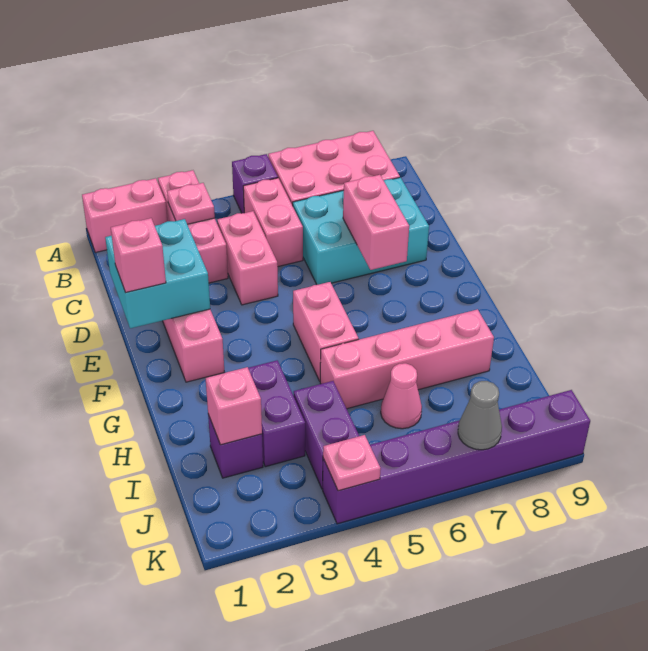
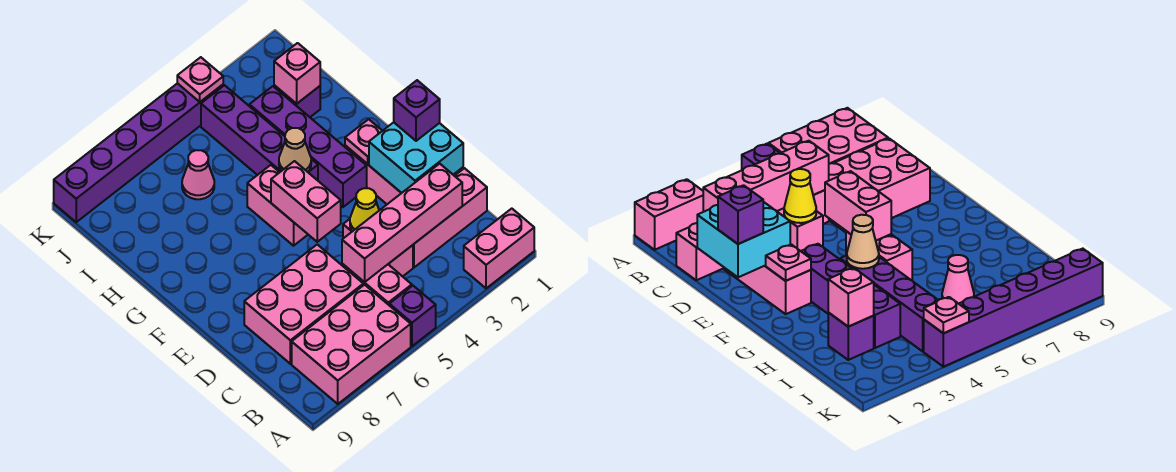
pink brick A3:C3 level 1 -> pink brick C1:C3 level 1
pink plate B3 level 2 -> pink plate F2 level 2
cyan brick C6:D8 level 1 -> pink brick C6:D8 level 1
none -> yellow cone D4 level 2
pink brick D7:E7 level 2 -> pink brick E5:F5 level 2
pink brick E1 level 3 -> purple brick E1 level 3
none -> tan cone G4 level 2
purple brick H3:I3 level 1 -> purple brick F3:I3 level 1
pink brick H5:H8 level 1 -> pink brick C2:C5 level 2
purple brick I4:J4 level 1 -> purple brick G4:J4 level 1
grey cone K7 level 2 -> none

